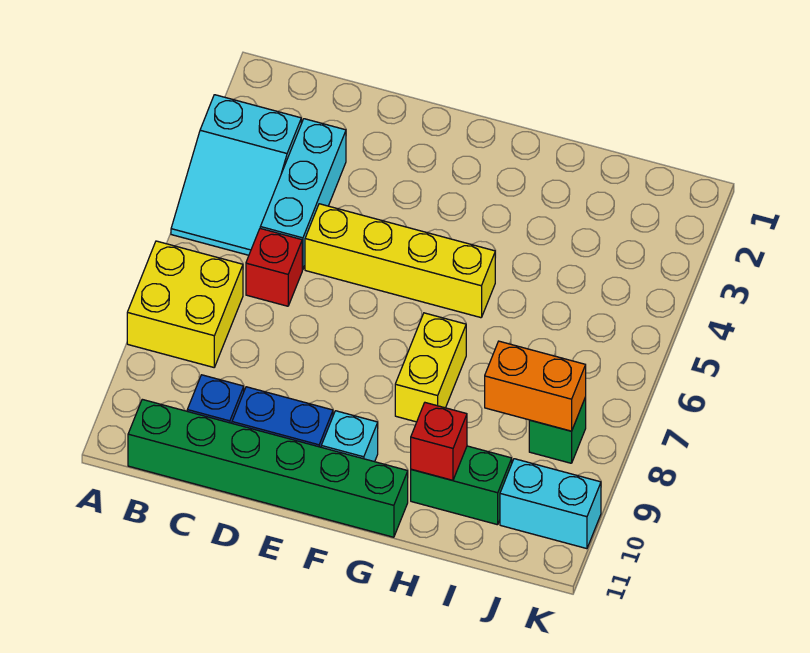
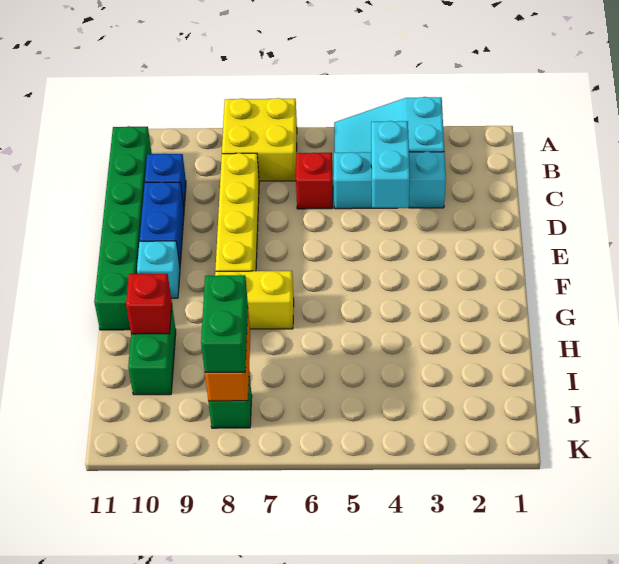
yellow brick D5:G5 level 1 -> yellow brick C8:F8 level 1
none -> green brick I8:J8 level 3
cyan brick J10:K10 level 1 -> cyan brick C4:D4 level 2

